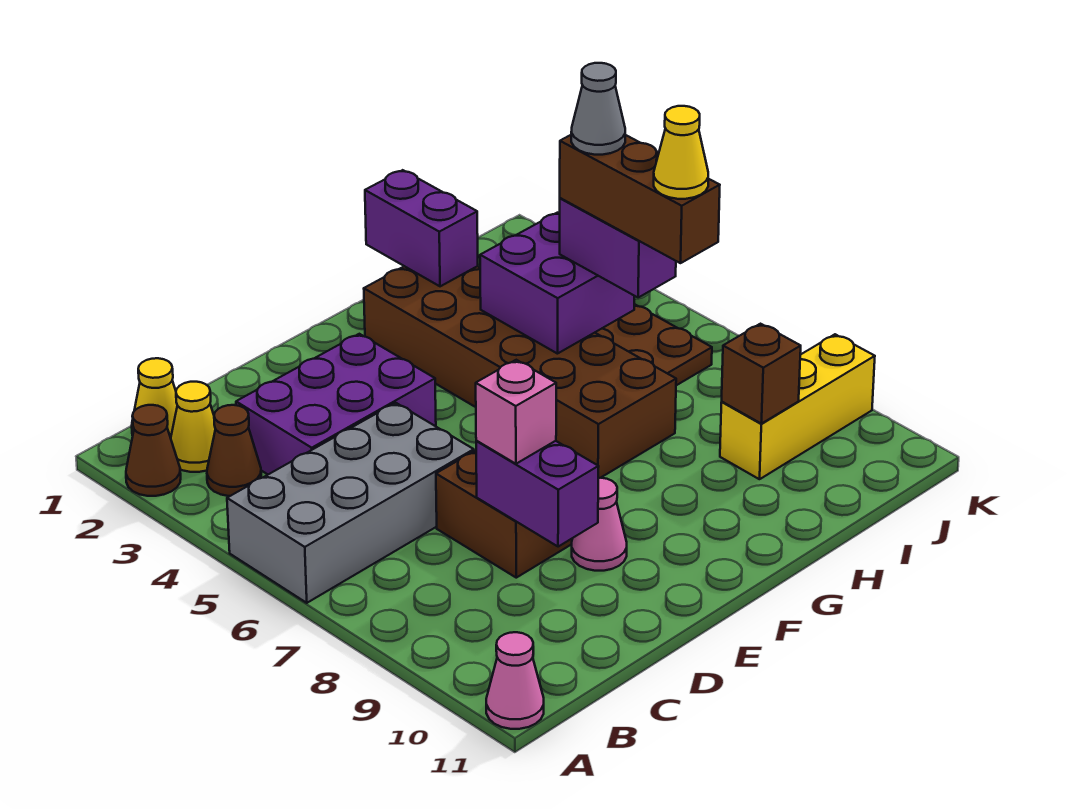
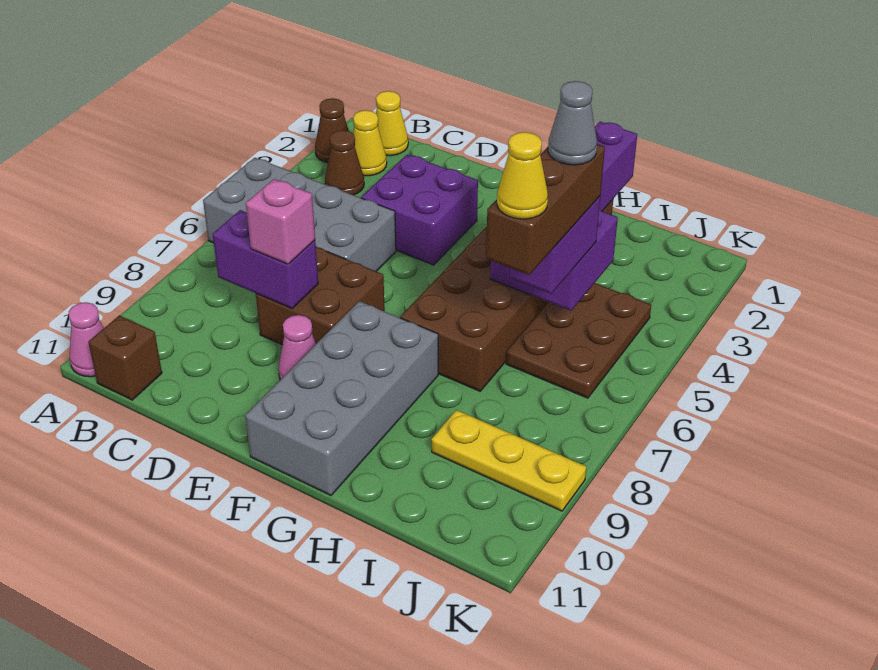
purple brick C3:E4 level 1 -> purple brick D3:E4 level 1
purple brick D8:D9 level 2 -> purple brick C8:D8 level 2
none -> grey brick F8:G11 level 1
yellow brick I9:K9 level 1 -> yellow plate I9:K9 level 1
brown brick I9 level 2 -> brown brick B11 level 1

